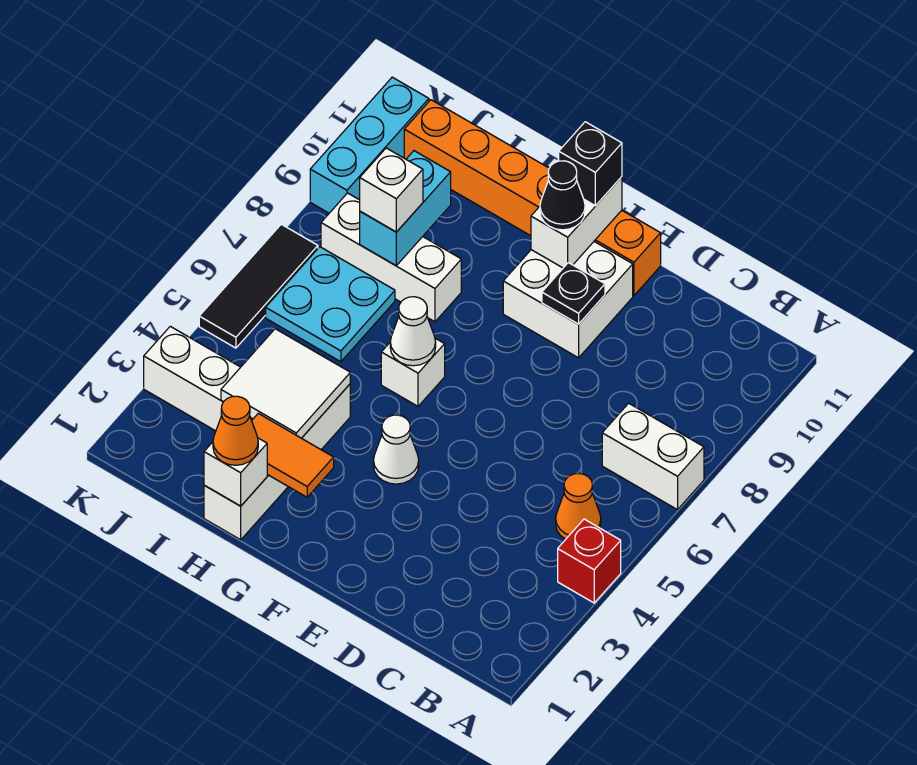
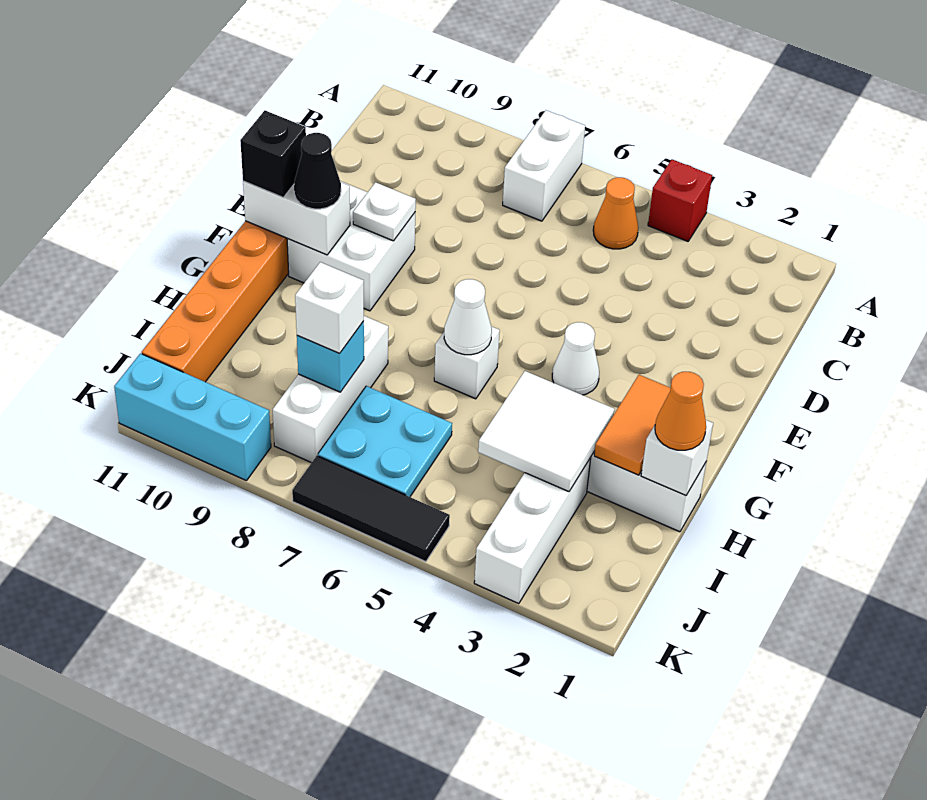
black plate E9 level 2 -> white plate E9 level 2
cyan brick I8:I9 level 2 -> cyan brick I8 level 2

